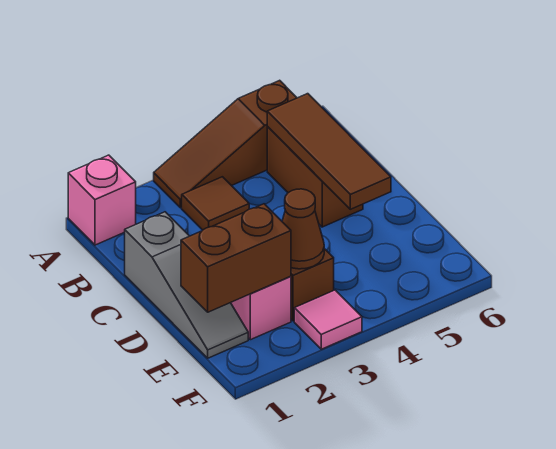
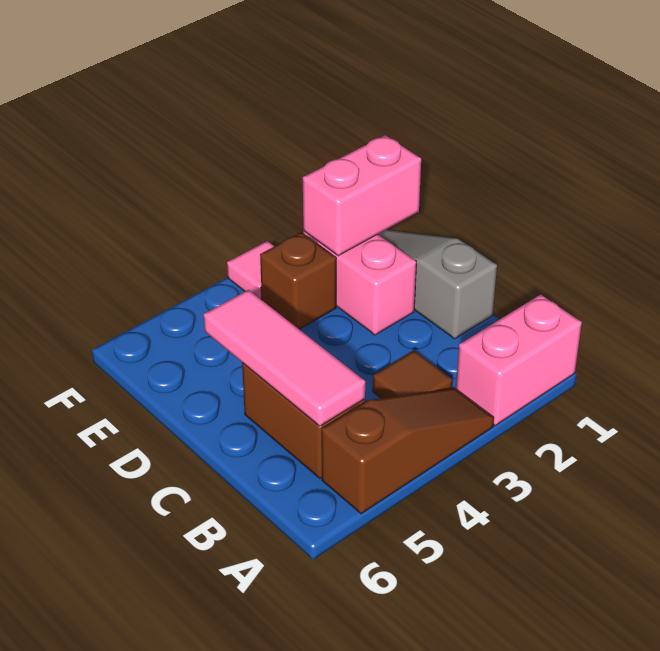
pink brick A1 level 1 -> pink brick A1:A2 level 1
brown tile B5:D5 level 2 -> pink tile B5:D5 level 2
brown brick E1:E2 level 2 -> pink brick E1:E2 level 2
brown cone E3 level 2 -> none

